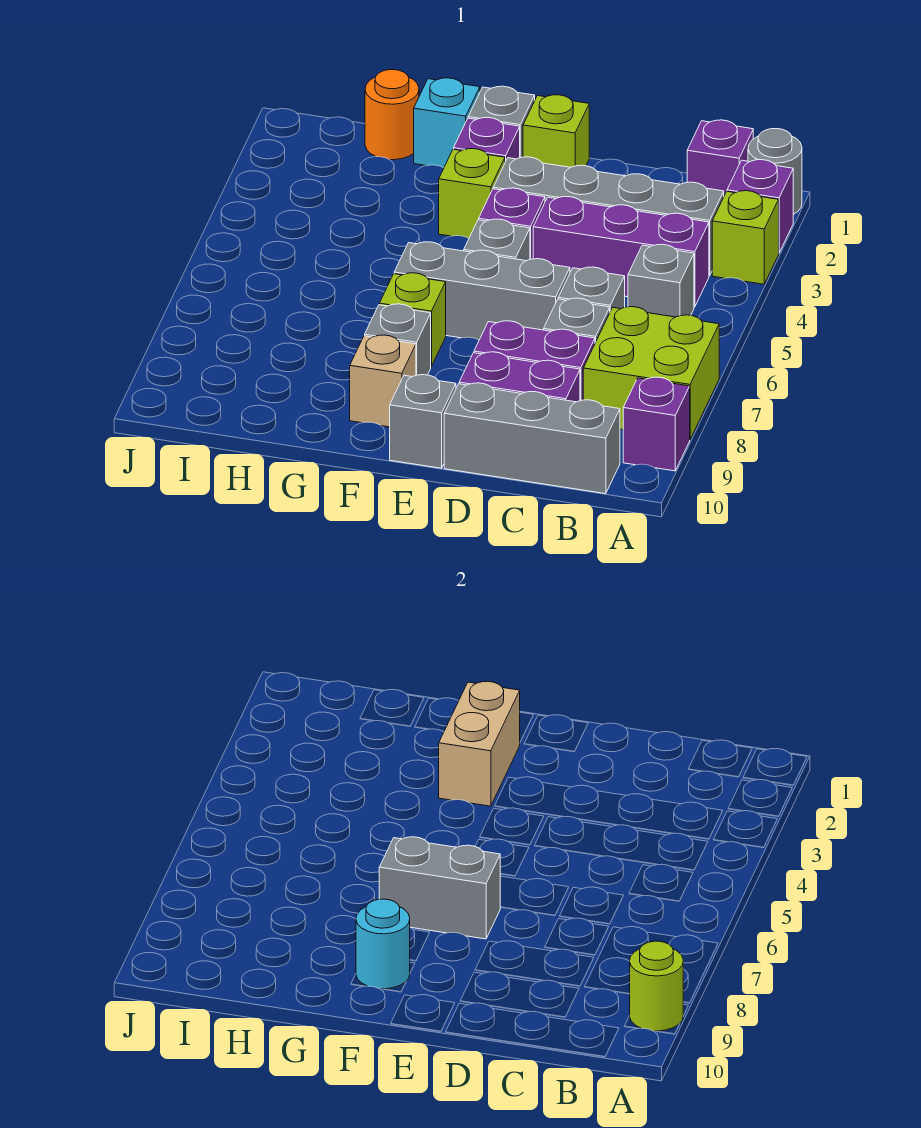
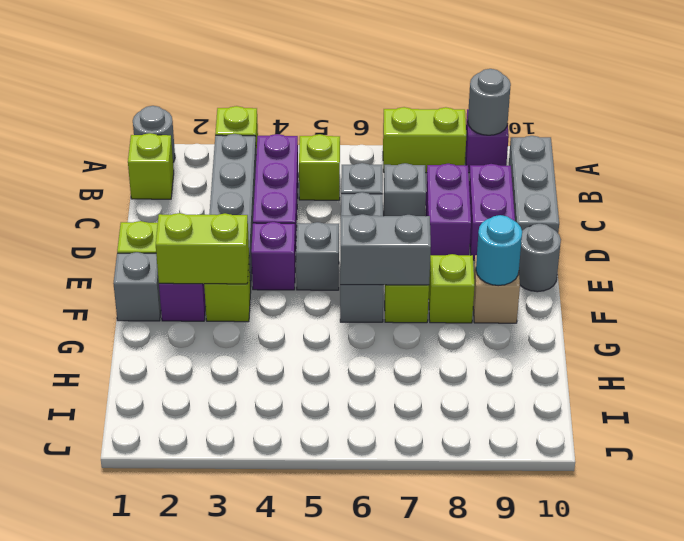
purple brick A2 level 1 -> none
lime brick A7:B8 level 1 -> lime brick A7:A8 level 1
lime round brick A9 level 2 -> grey round brick A9 level 2
purple brick B1 level 1 -> lime brick B1 level 1
grey brick B5 level 1 -> lime brick B5 level 1
grey brick E7:F7 level 2 -> grey brick F6:F7 level 2
grey brick E10 level 1 -> grey round brick E10 level 1
tan brick F2:F3 level 2 -> lime brick F2:F3 level 2
grey brick F8 level 1 -> lime brick F8 level 1
cyan brick G1 level 1 -> none
orange round brick H1 level 1 -> none

